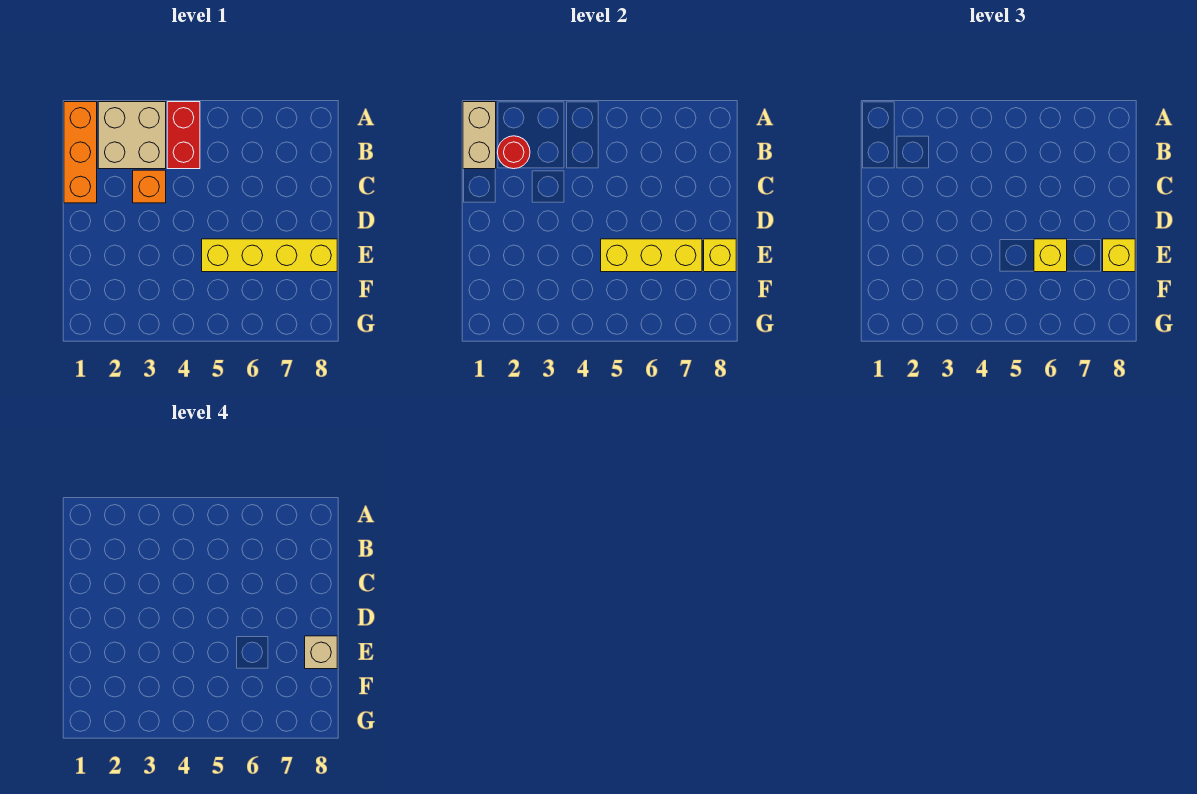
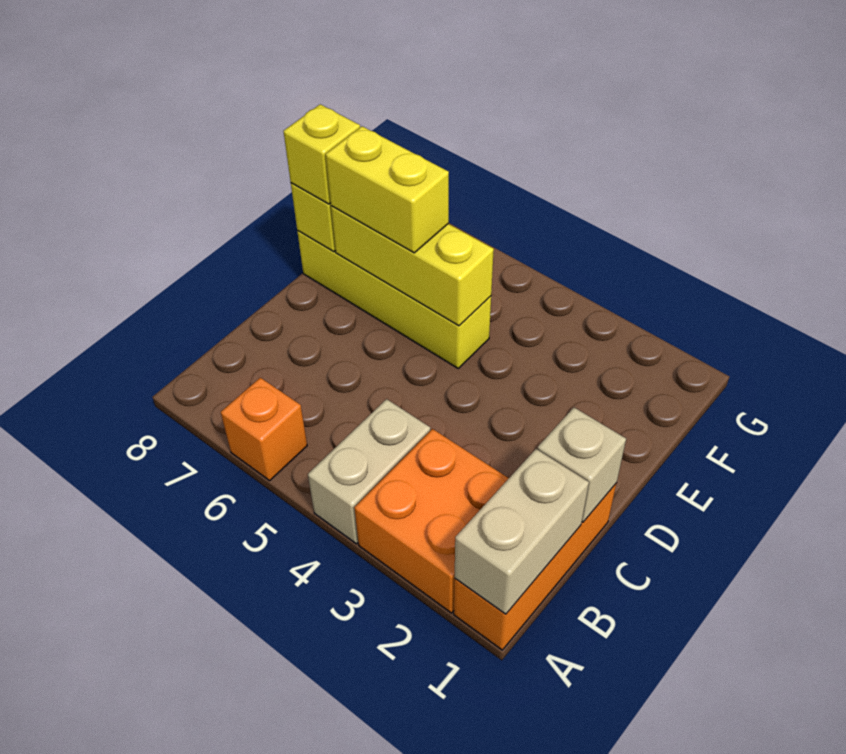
tan brick A2:B3 level 1 -> orange brick A2:B3 level 1
red brick A4:B4 level 1 -> tan brick A4:B4 level 1
red round brick B2 level 2 -> none
orange brick C3 level 1 -> orange brick A6 level 1
yellow brick E6 level 3 -> yellow brick E6:E7 level 3
tan brick E8 level 4 -> tan brick C1 level 2

